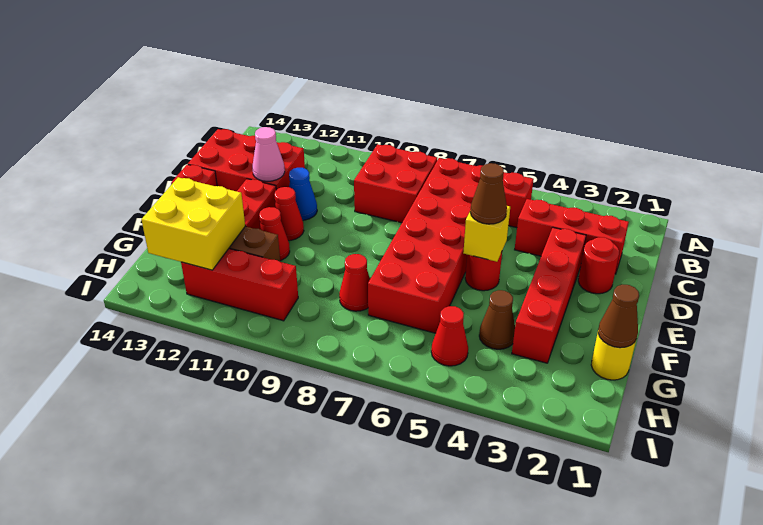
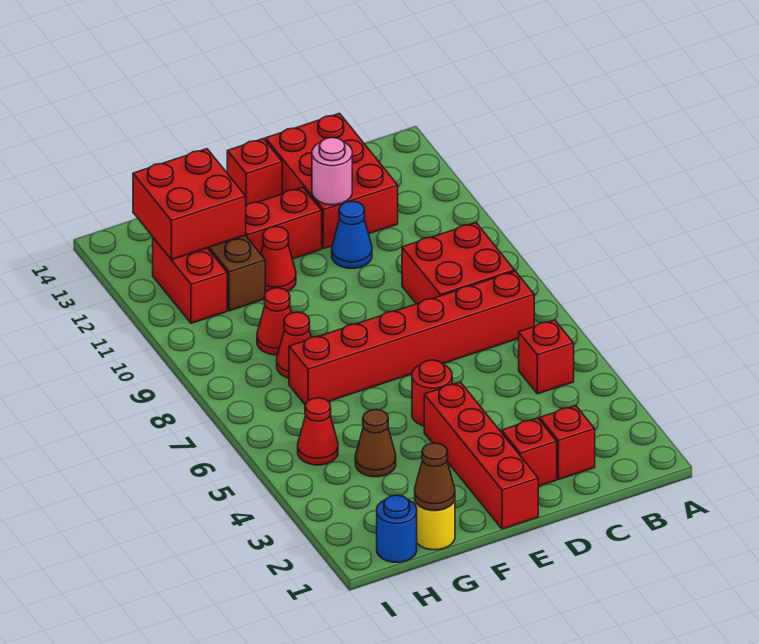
red brick B6:G7 level 1 -> red brick B7:G7 level 1
red brick C2:C4 level 1 -> red brick C2 level 1
red round brick D2 level 1 -> red brick D2 level 1
red brick D3:G3 level 1 -> red brick E1:E4 level 1
pink cone D12 level 2 -> pink round brick D12 level 2
yellow brick E5 level 2 -> none
brown cone E5 level 3 -> none
red cone E11 level 1 -> red cone G9 level 1
yellow brick G12:H13 level 2 -> red brick G12:H13 level 2
none -> blue round brick H1 level 1
red brick H10:H12 level 1 -> red brick H11:H12 level 1

